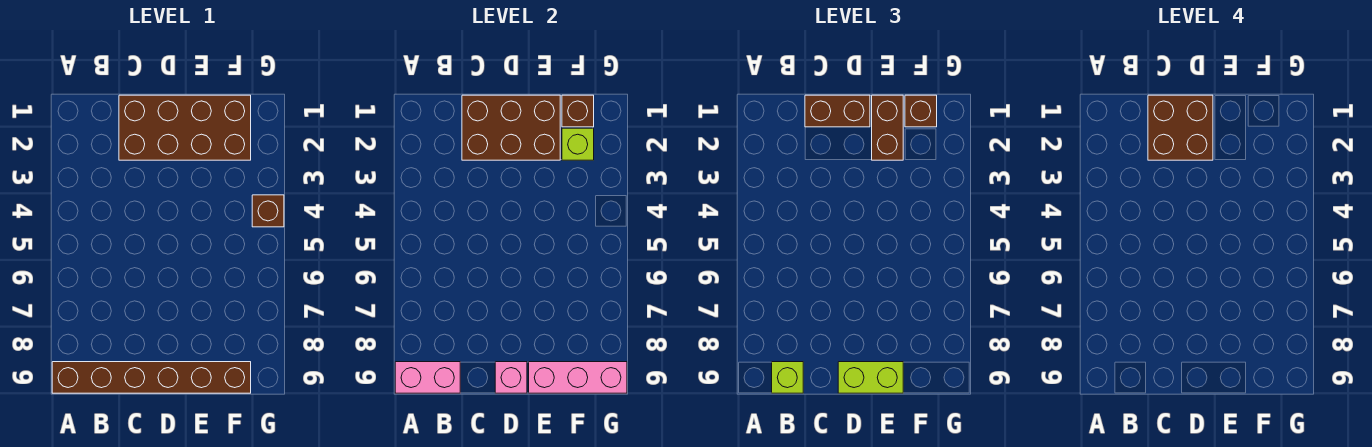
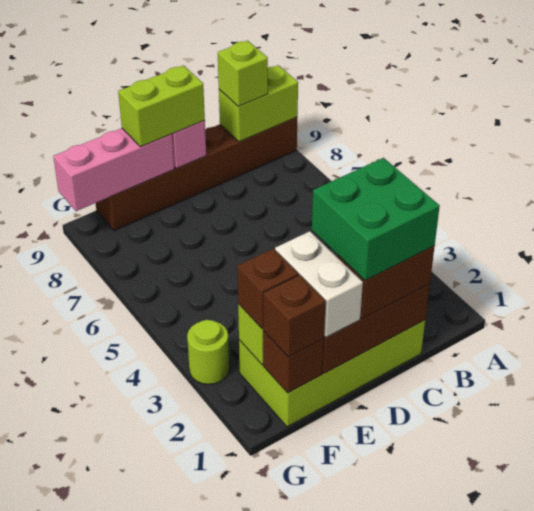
pink brick A9:B9 level 2 -> lime brick A9:B9 level 2
brown brick C1:F2 level 1 -> lime brick C1:F2 level 1
brown brick C1:D2 level 4 -> green brick C1:D2 level 4
brown brick E1:E2 level 3 -> white brick E1:E2 level 3
none -> lime round brick G3 level 1
brown brick G4 level 1 -> brown brick F2 level 3

